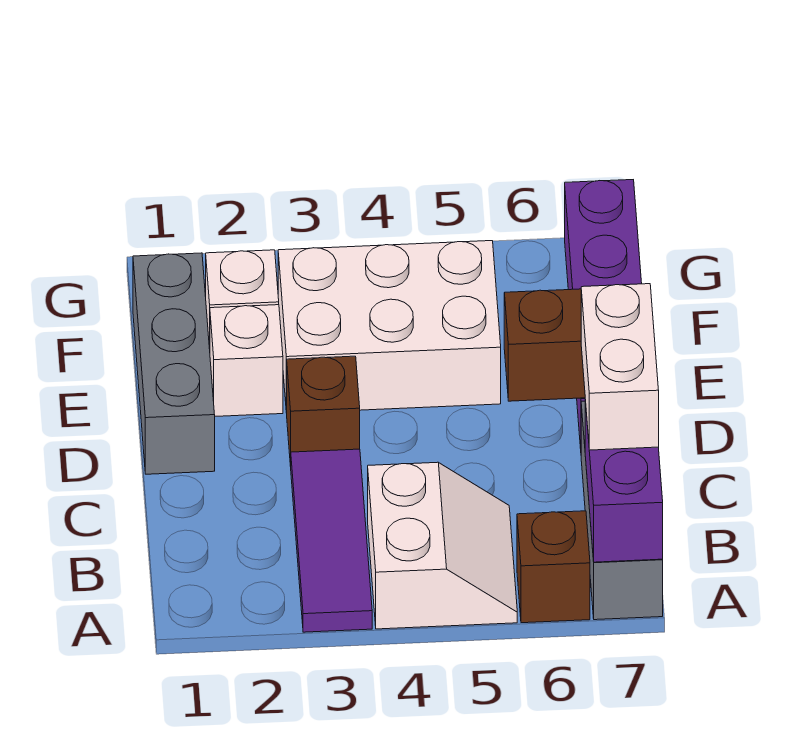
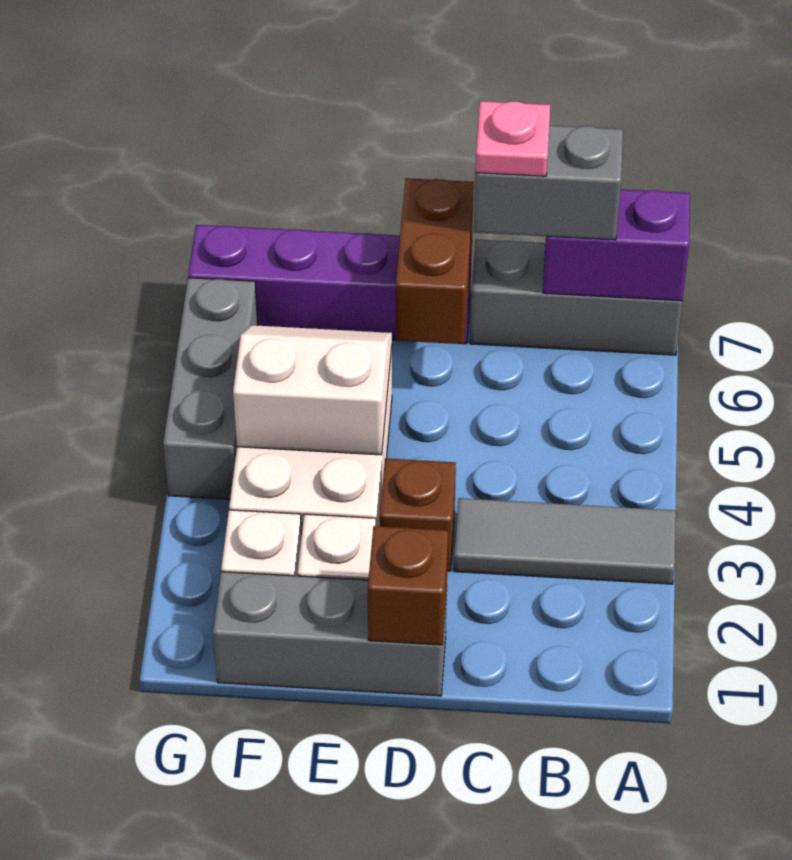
purple tile A3:C3 level 1 -> grey tile A3:C3 level 1
white slope A4:B5 level 1 top 4 -> white slope E4:F5 level 2 top 4
brown brick A6 level 1 -> brown brick D1 level 2
white brick B7:C7 level 3 -> grey brick B7:C7 level 3
none -> pink plate C7 level 4
none -> grey brick G4:G6 level 1

